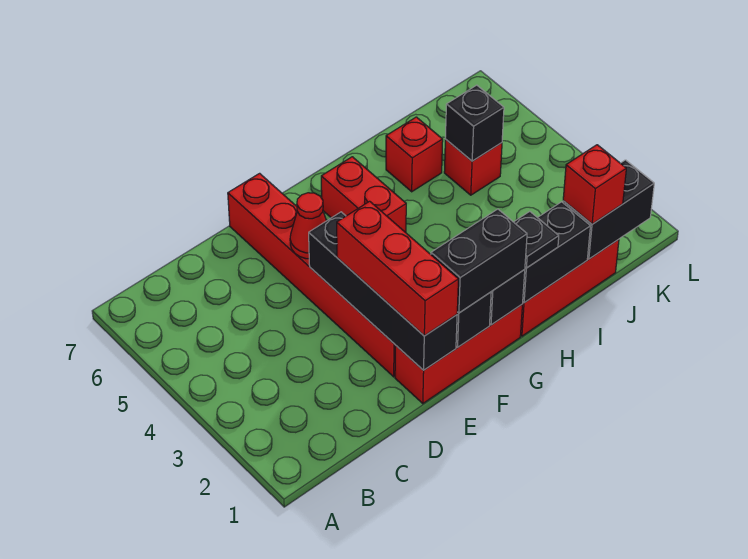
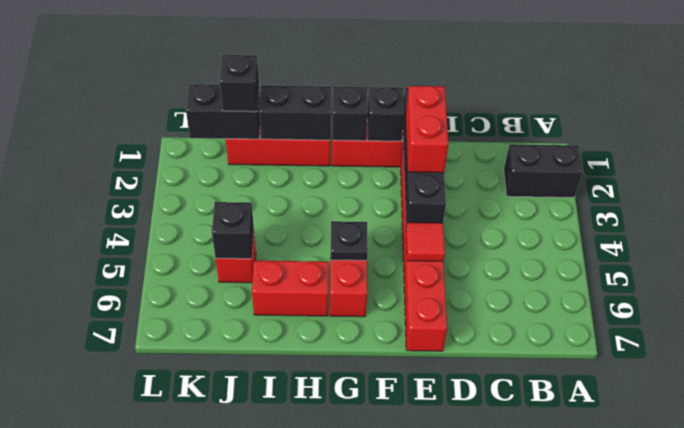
red brick E1:E3 level 3 -> red brick E2:E3 level 3
red cone E5 level 2 -> red tile E5 level 2
black brick F1:G1 level 3 -> black brick A2:B2 level 1
black plate H1 level 3 -> black plate G5 level 2
red brick I6 level 1 -> red brick H6:I6 level 1
red brick J1 level 3 -> black brick J1 level 3

